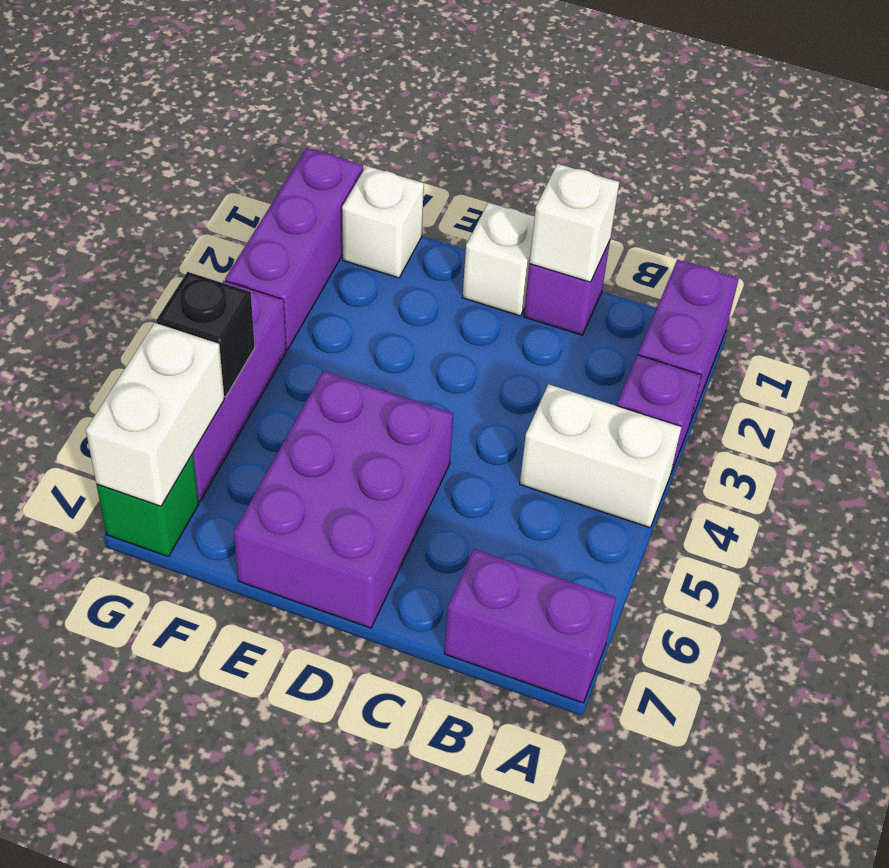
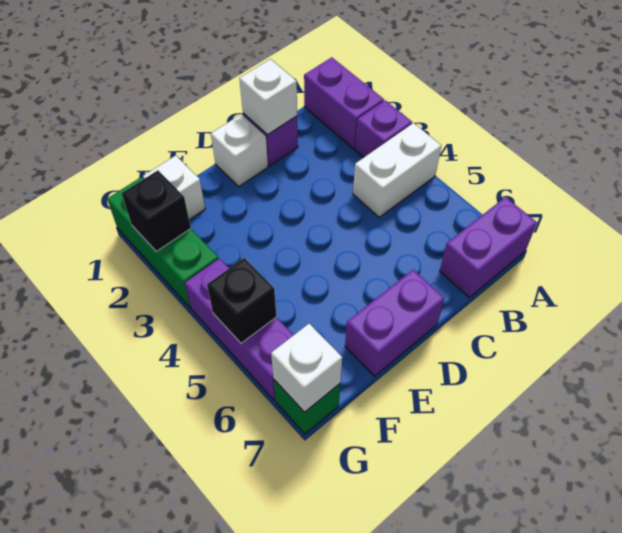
purple brick D5:E7 level 1 -> purple brick D7:E7 level 1
purple brick G1:G3 level 1 -> green brick G1:G3 level 1
none -> black brick G2 level 2
white brick G6:G7 level 2 -> white brick G7 level 2

